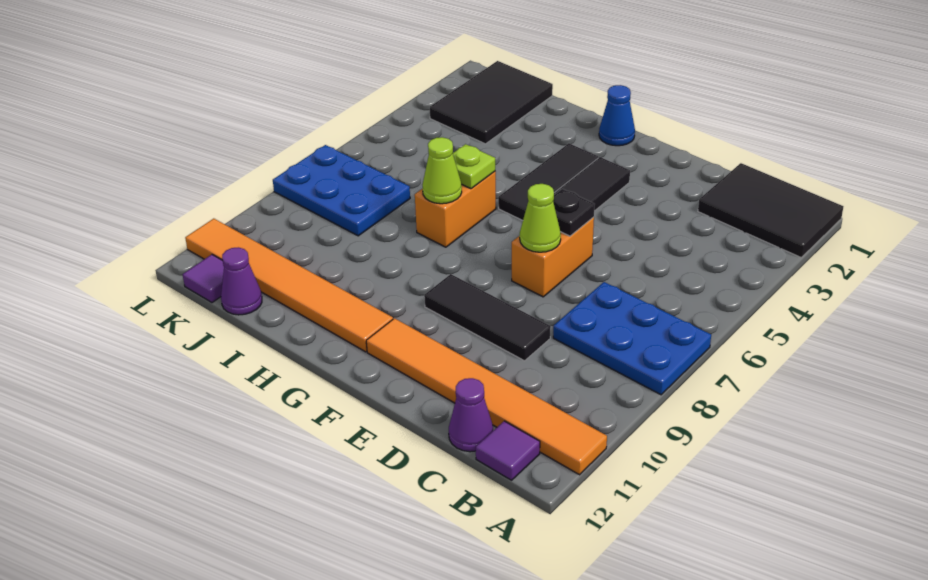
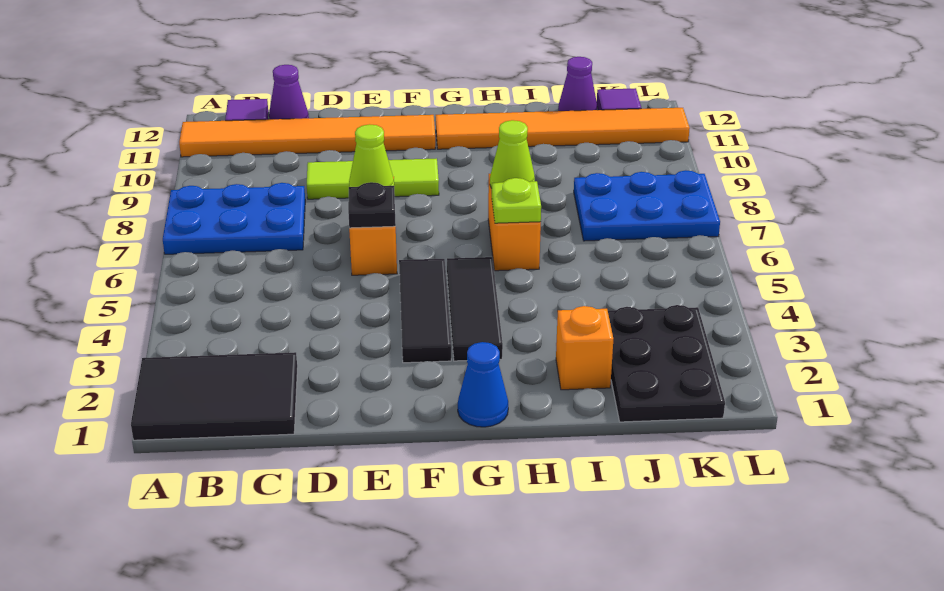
black tile D9:F9 level 1 -> lime tile D9:F9 level 1
none -> orange brick I2 level 1
black tile J1:K3 level 1 -> black plate J1:K3 level 1

